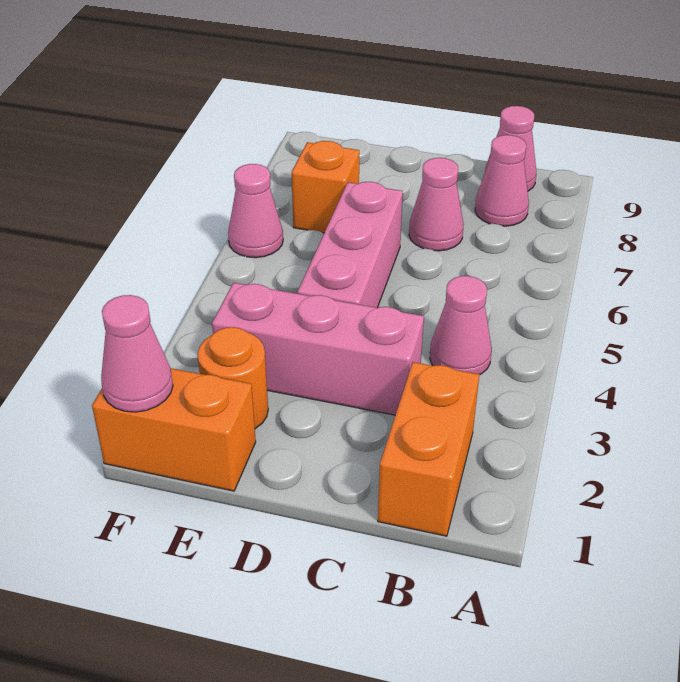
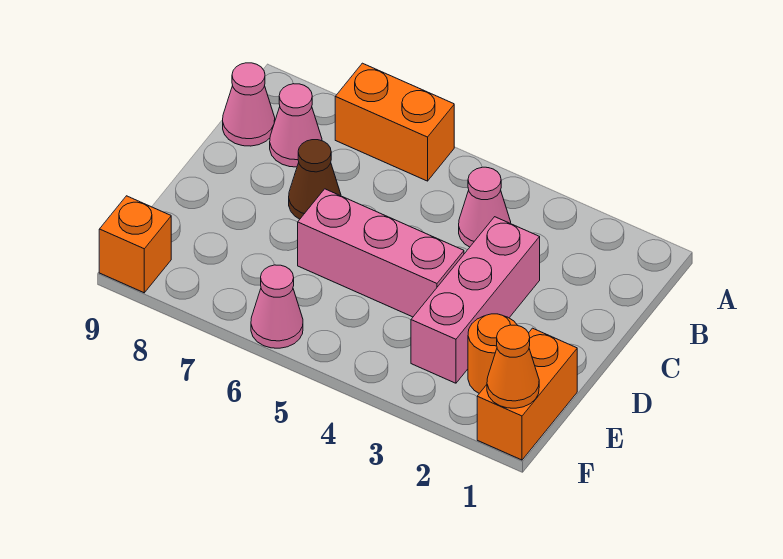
orange brick B1:B2 level 1 -> orange brick A6:A7 level 1
pink cone C7 level 1 -> brown cone C7 level 1
orange brick E7 level 1 -> orange brick F9 level 1
pink cone F1 level 2 -> orange cone F1 level 2

